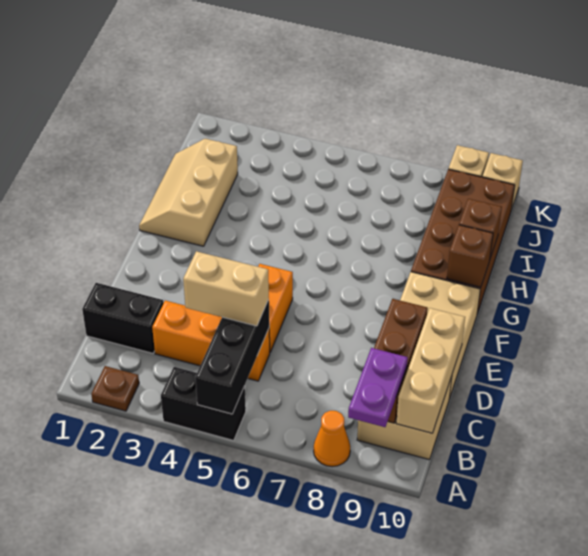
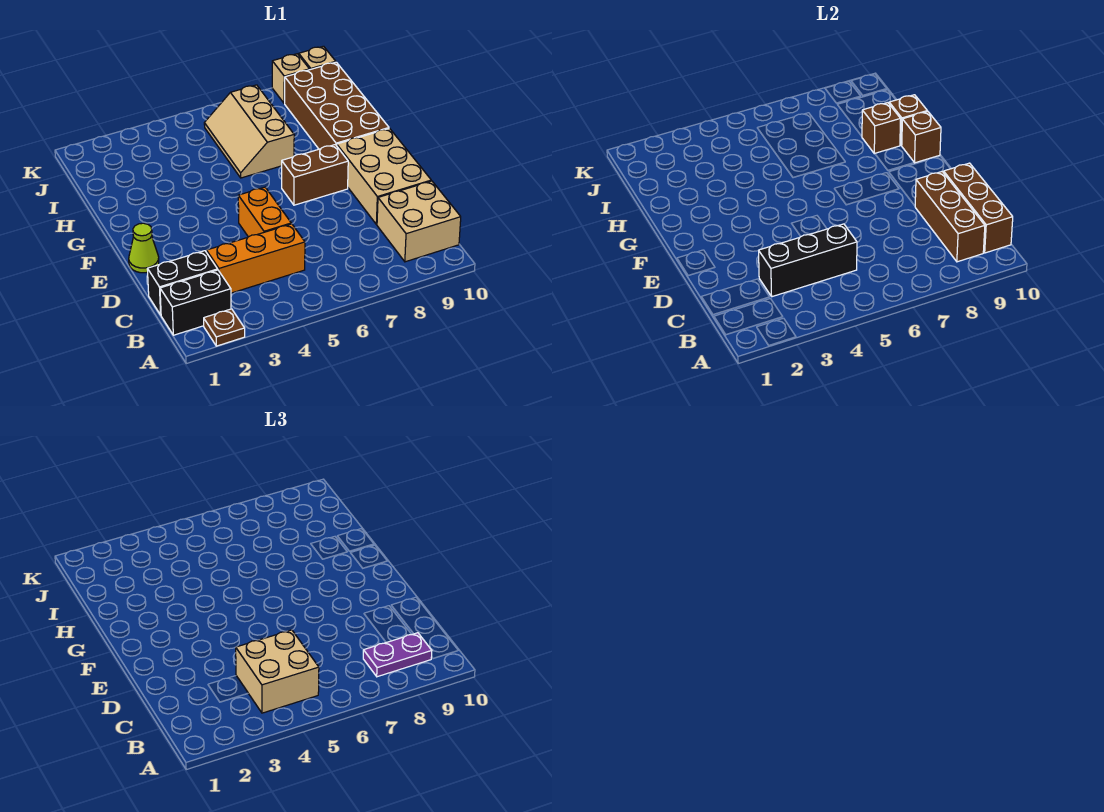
black brick A4:A5 level 1 -> black brick B1:B2 level 1
black brick A5:C5 level 2 -> black brick C3:C5 level 2
orange cone A8 level 1 -> none
purple plate A9:B9 level 3 -> purple plate B8:B9 level 3
tan brick B10:D10 level 2 -> brown brick B10:D10 level 2
tan brick C4:C5 level 3 -> tan brick B4:C5 level 3
none -> lime cone E1 level 1
none -> brown brick F7:F8 level 1
tan slope G1:I2 level 1 top 2 -> tan slope H6:J7 level 1 top 7
none -> brown brick H9 level 2

